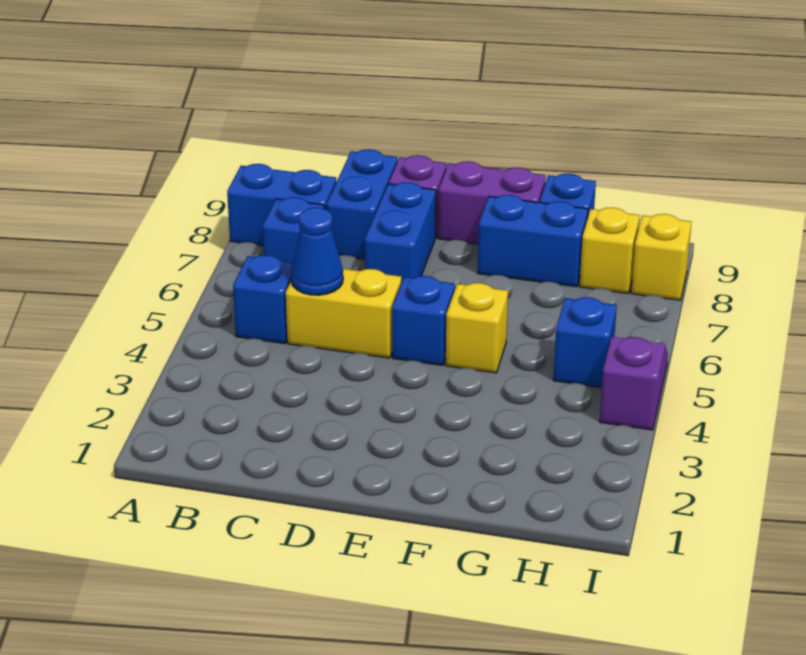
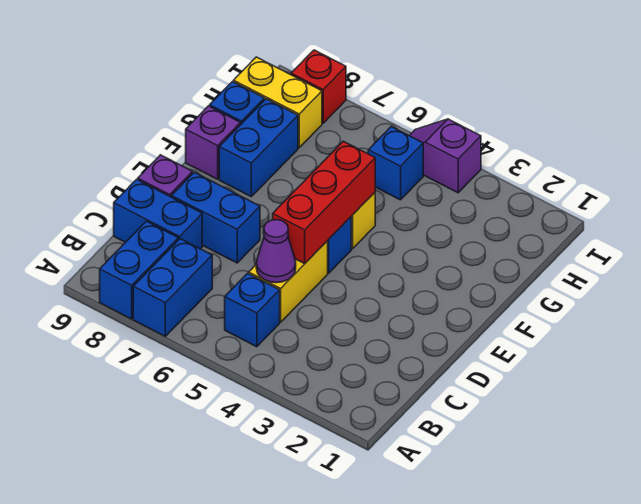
blue brick B7 level 1 -> blue brick A7:B7 level 1
blue cone C5 level 2 -> purple cone C5 level 2
none -> red brick D5:F5 level 2
purple brick E9:F9 level 1 -> purple brick F9 level 1
yellow brick H8 level 1 -> yellow brick H8:H9 level 1
yellow brick I8 level 1 -> red brick I8 level 1

